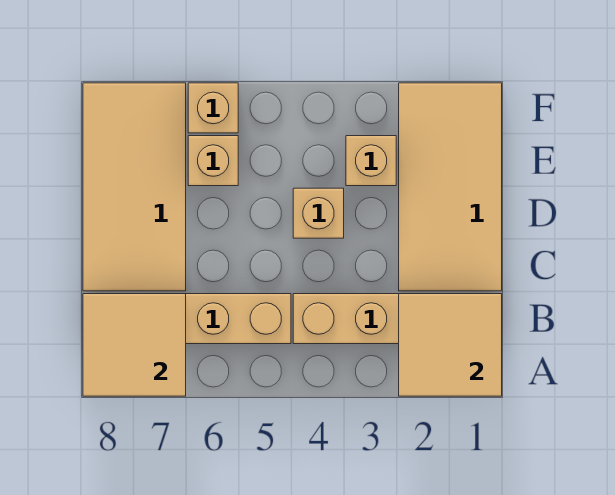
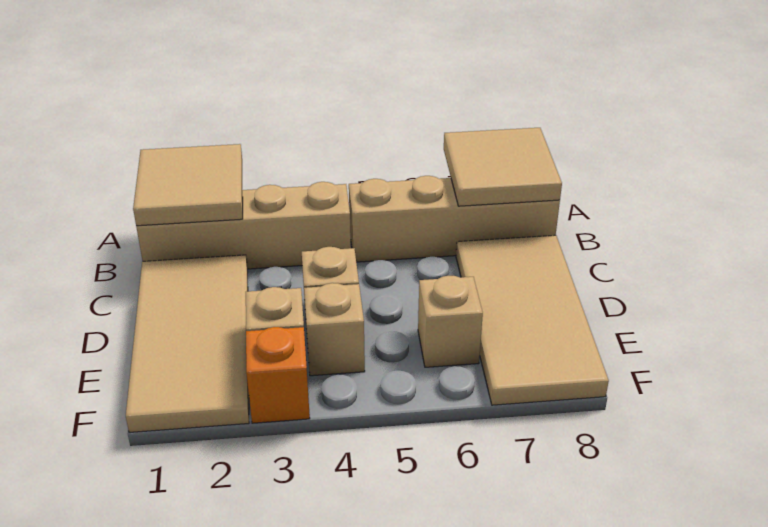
none -> orange brick F3 level 1
tan brick F6 level 1 -> tan brick E4 level 1

